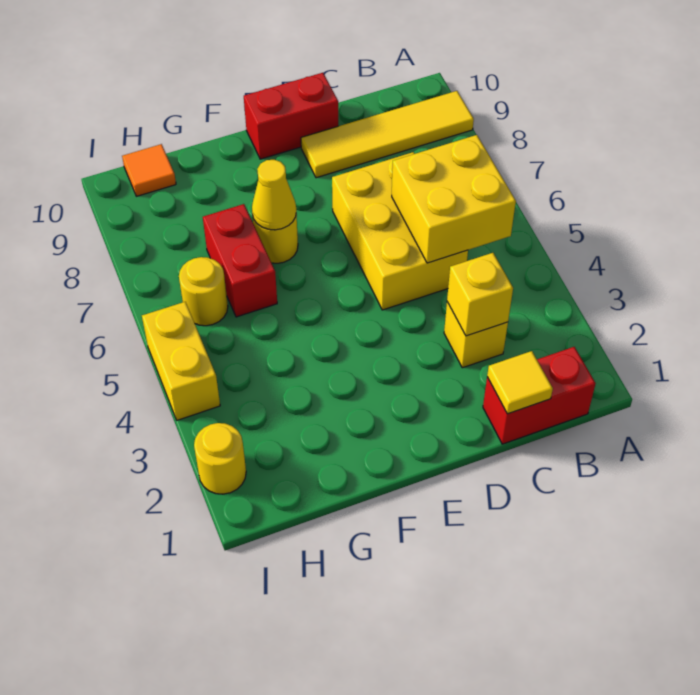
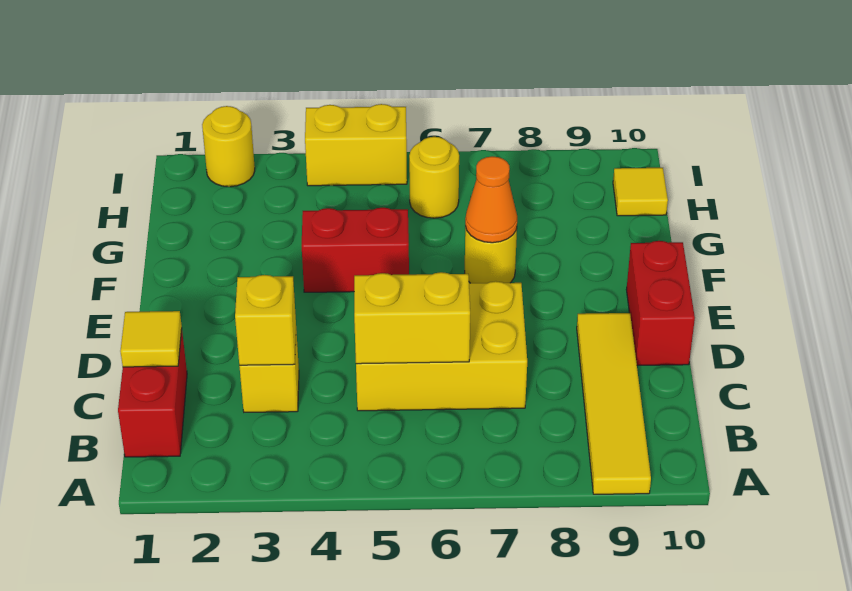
yellow brick B5:C6 level 2 -> yellow brick C5:C6 level 2
yellow cone F7 level 2 -> orange cone F7 level 2
red brick G6:G7 level 1 -> red brick F4:F5 level 1
orange tile H10 level 1 -> yellow tile H10 level 1

